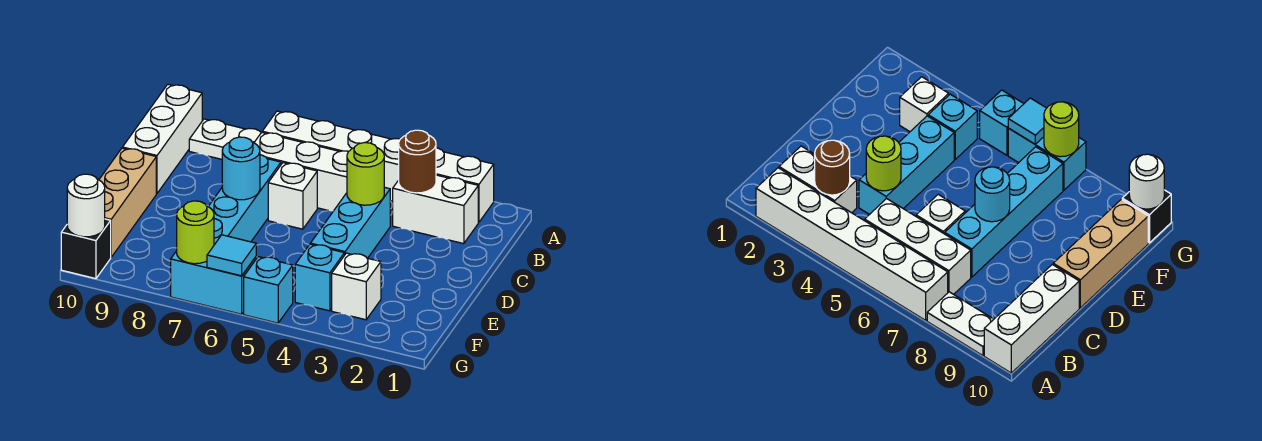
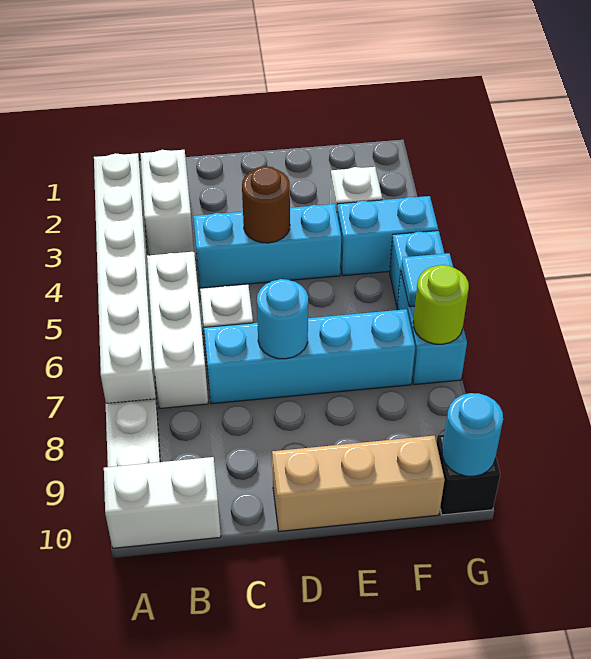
white brick A10:C10 level 1 -> white brick A10:B10 level 1
brown round brick B3 level 2 -> brown round brick D4 level 2
lime round brick C4 level 2 -> none
cyan brick F4 level 1 -> cyan brick F4:G4 level 1
white round brick G10 level 2 -> cyan round brick G10 level 2

